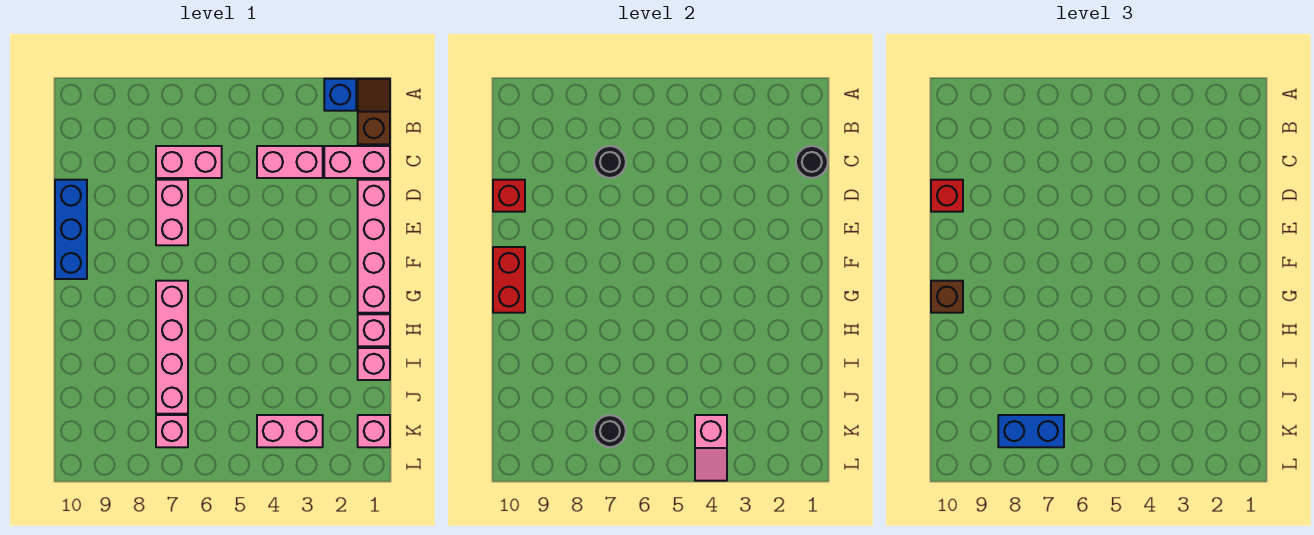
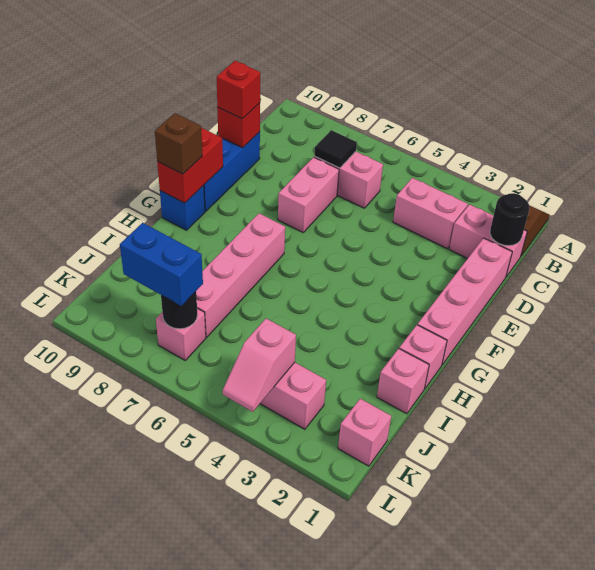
blue brick A2 level 1 -> blue brick G10 level 1
black round brick C7 level 2 -> black tile C7 level 2

